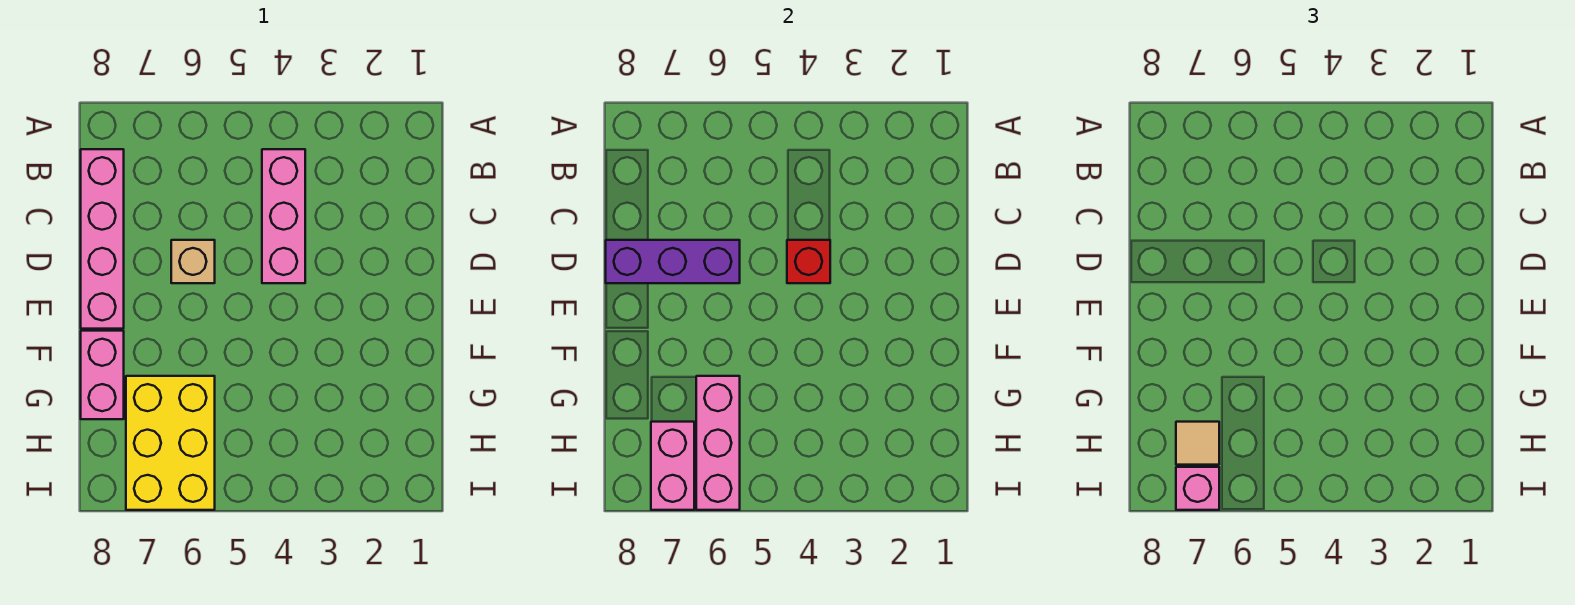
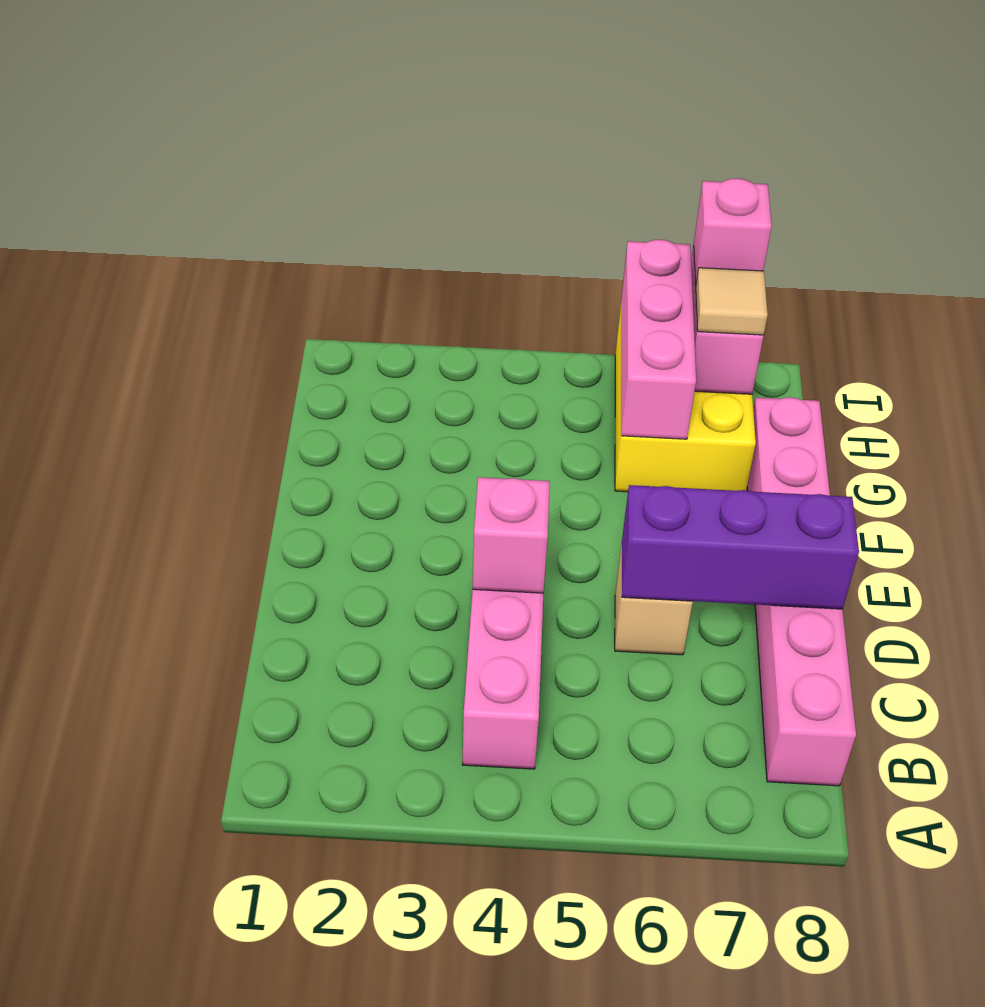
red brick D4 level 2 -> pink brick D4 level 2

